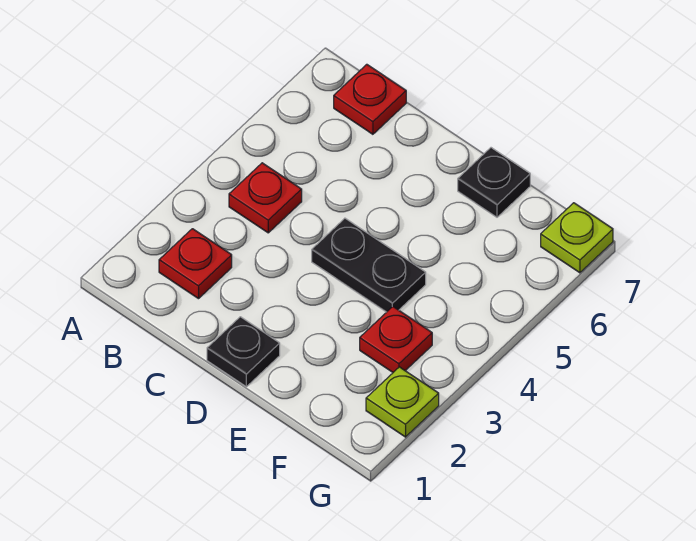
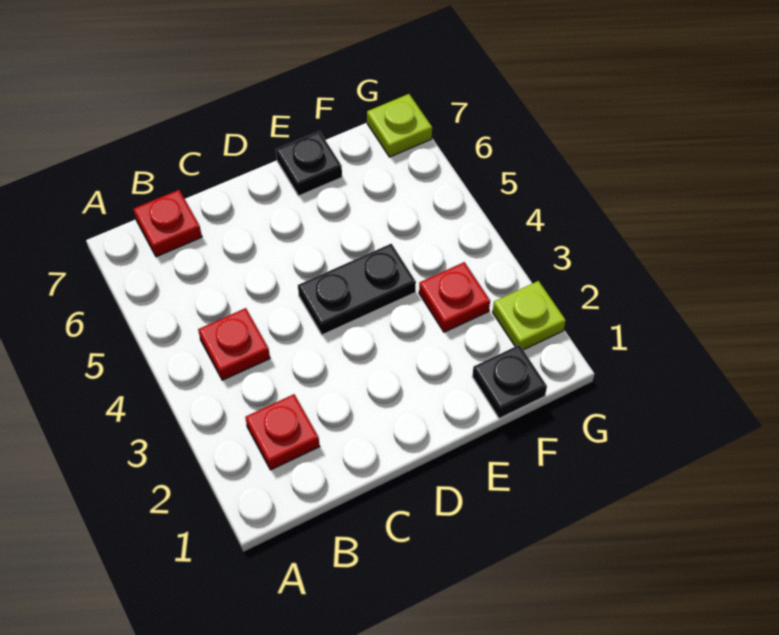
black plate D1 level 1 -> black plate F1 level 1

